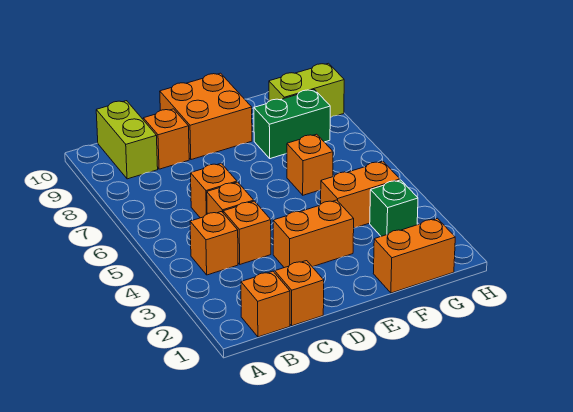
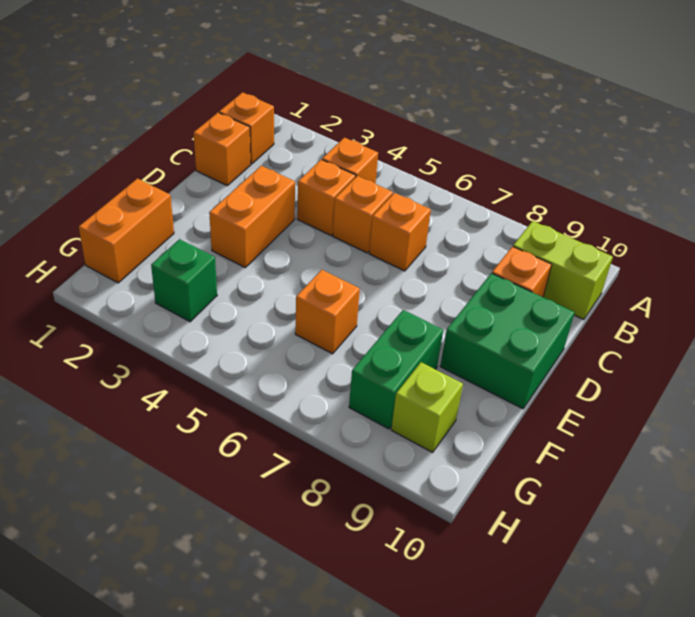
orange brick D9:E10 level 1 -> green brick D9:E10 level 1
orange brick F4:G4 level 1 -> none
lime brick G9:H9 level 1 -> lime brick G9 level 1

